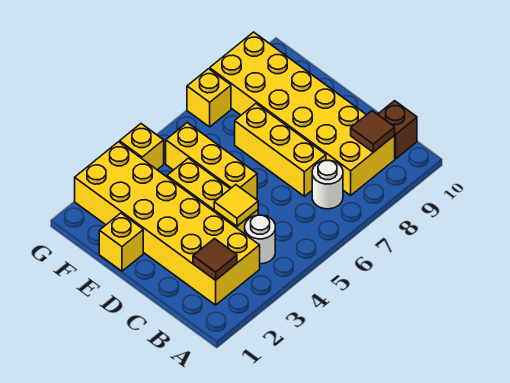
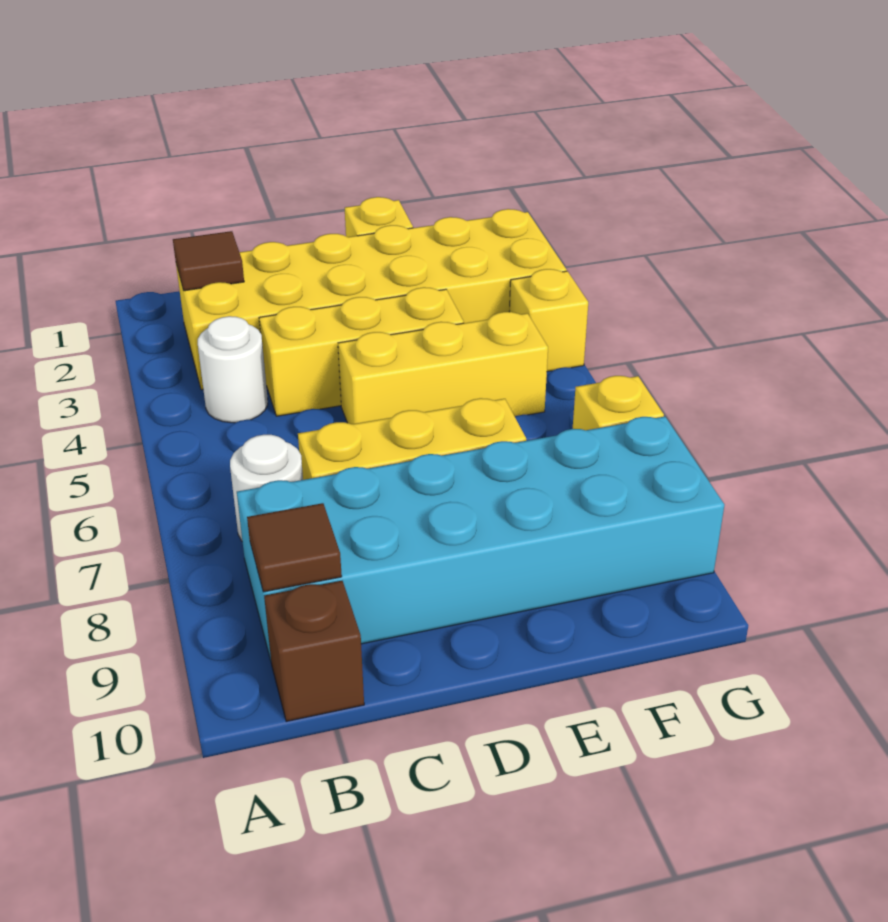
yellow brick B8:G9 level 1 -> cyan brick B8:G9 level 1
yellow tile C4 level 2 -> none

